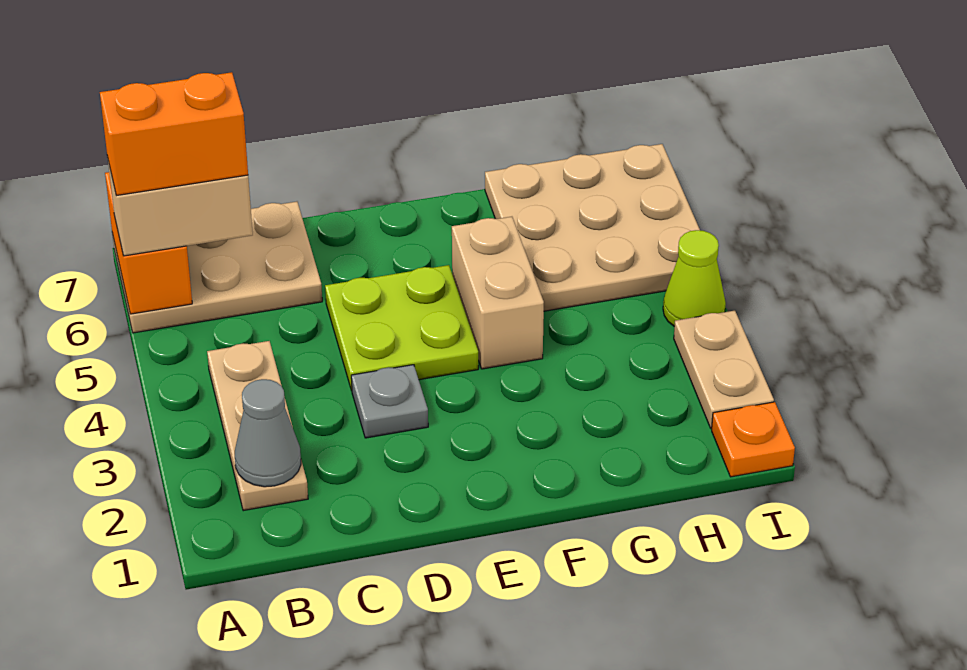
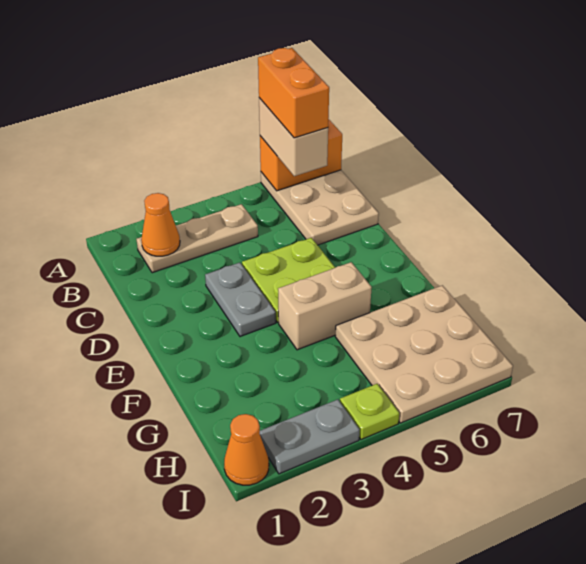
grey cone B2 level 2 -> orange cone B2 level 2
grey plate D3 level 1 -> grey plate D3:E3 level 1
orange plate I1 level 1 -> orange cone I1 level 1
tan plate I2:I3 level 1 -> grey plate I2:I3 level 1
lime cone I4 level 1 -> lime plate I4 level 1

